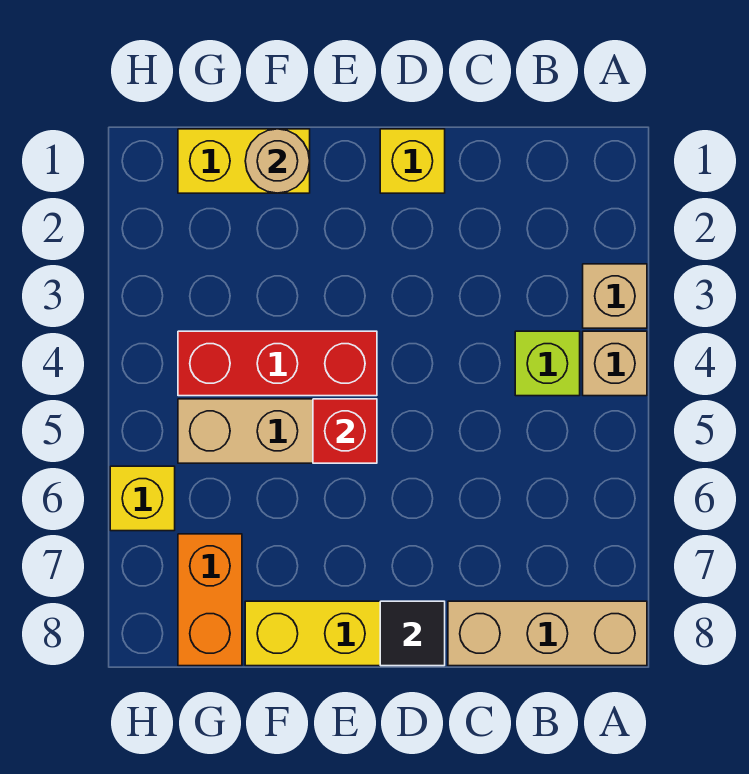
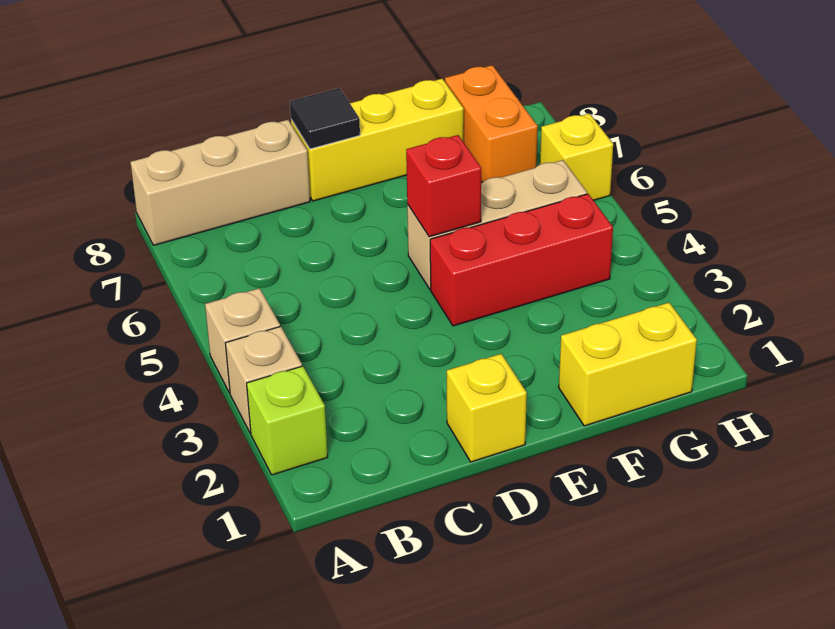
lime brick B4 level 1 -> lime brick A2 level 1
tan round brick F1 level 2 -> none

